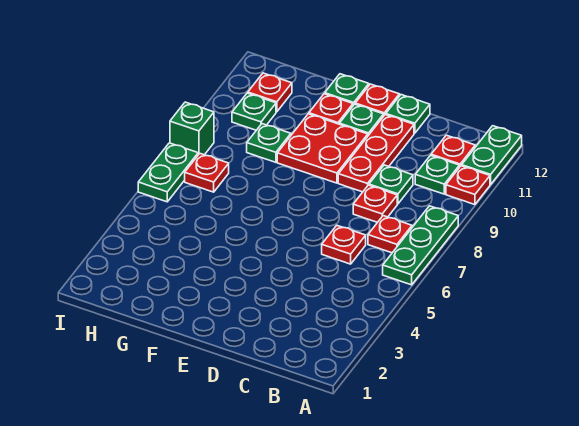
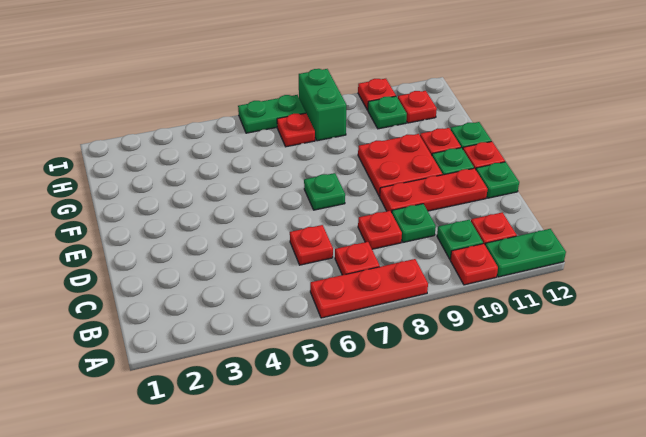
green plate A6:A8 level 1 -> red plate A6:A8 level 1
green plate G9 level 1 -> green plate E7 level 1
green brick I8 level 1 -> green brick H8:I8 level 1
none -> red plate I10 level 1

